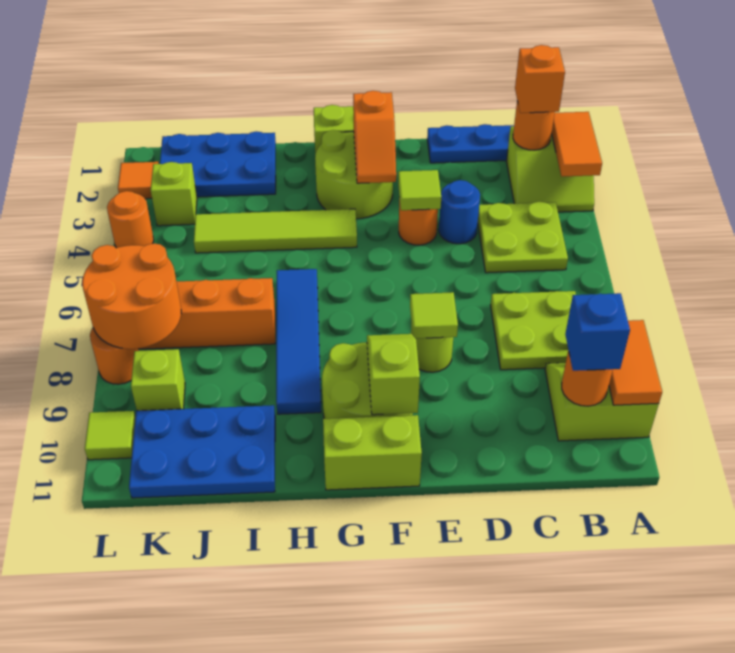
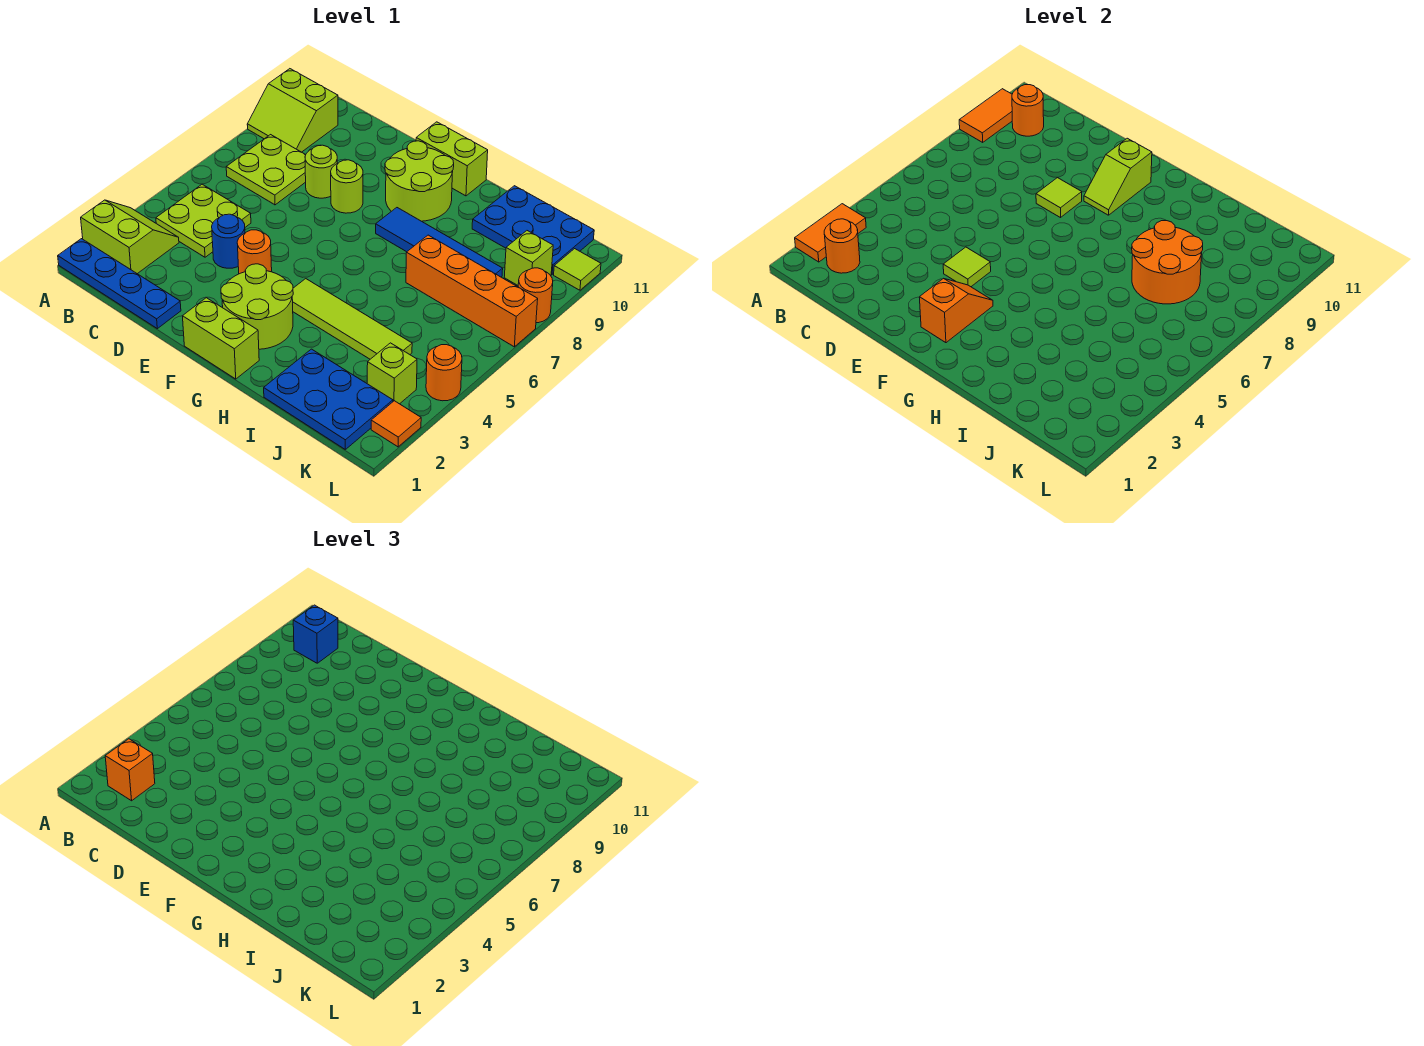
none -> lime round brick D8 level 1
blue tile H6:H9 level 1 -> blue tile G8:J8 level 1
orange round brick K7:L8 level 2 -> orange round brick I7:J8 level 2

